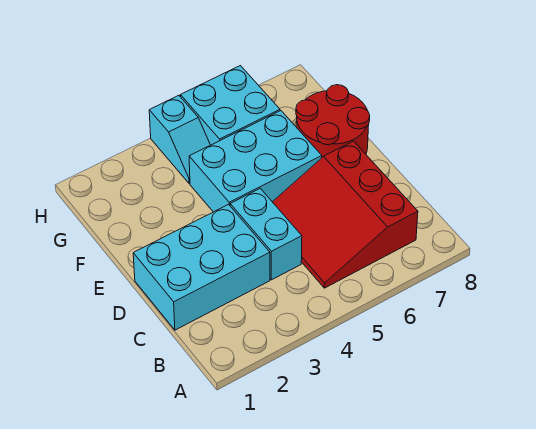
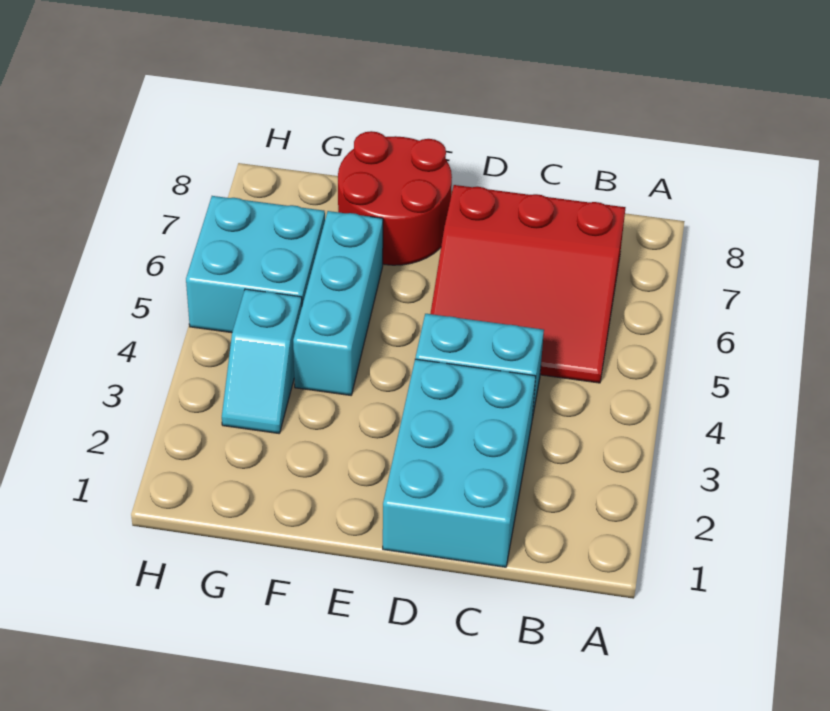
cyan brick E4:F6 level 1 -> cyan brick F4:F6 level 1
cyan slope G4:H4 level 1 top H -> cyan slope G3:G4 level 1 top 4

